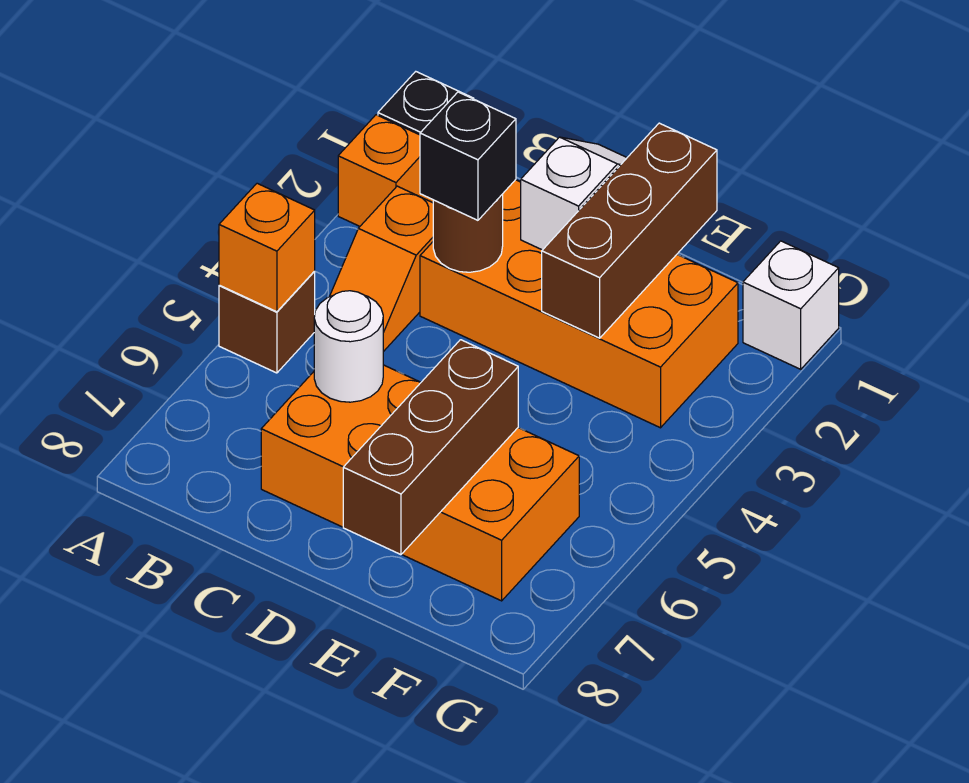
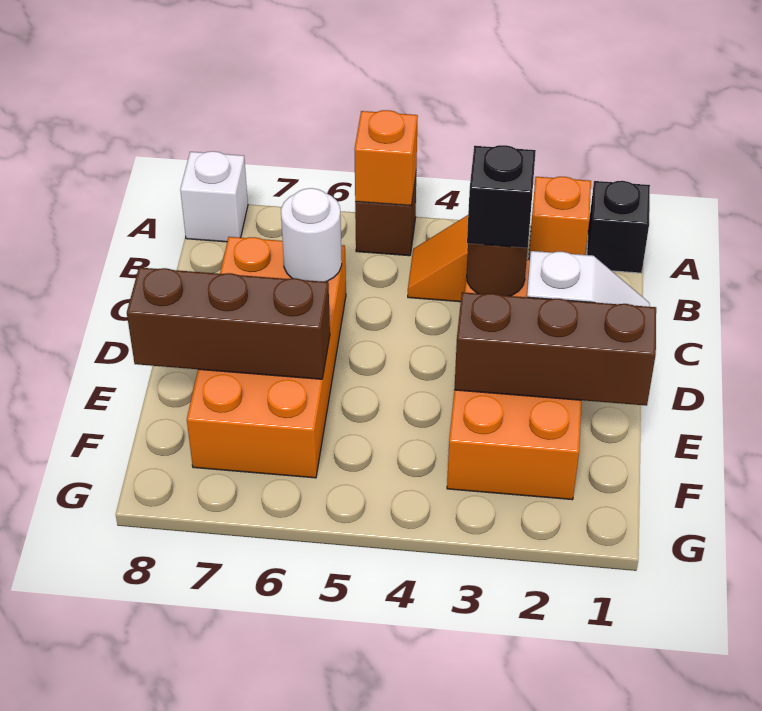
white brick G1 level 1 -> white brick A8 level 1

